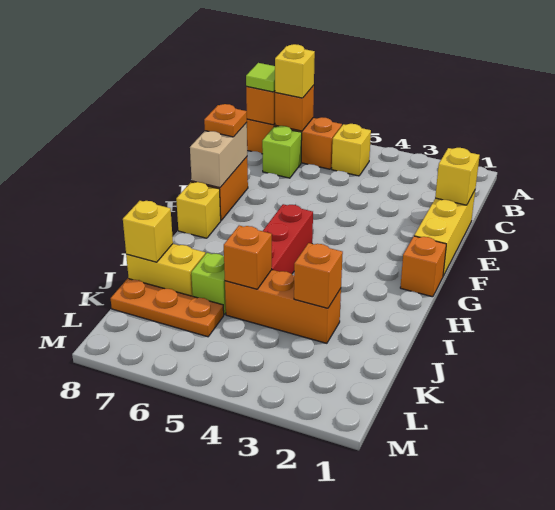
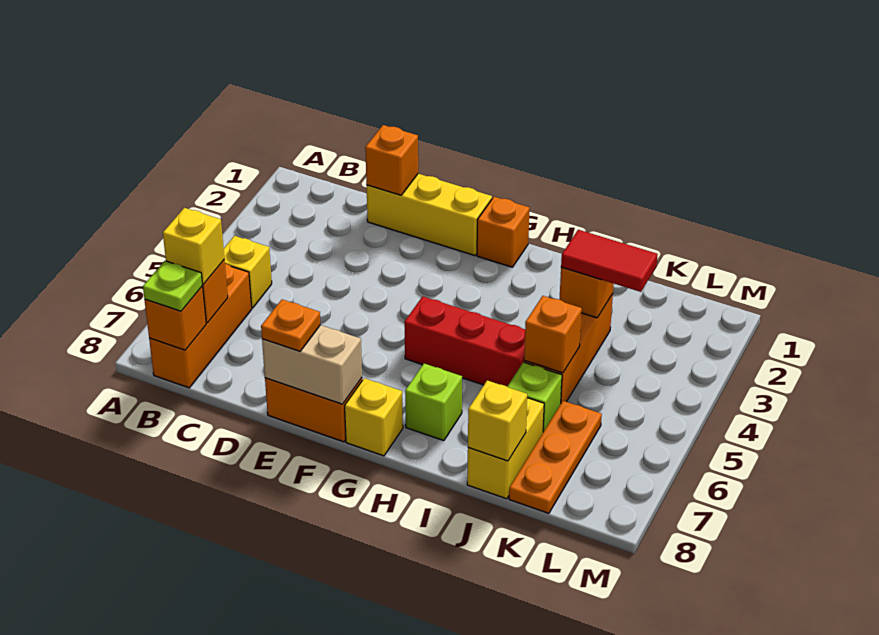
lime tile B8 level 3 -> lime plate B8 level 3
lime brick C7 level 1 -> lime brick H7 level 1
yellow brick D1 level 2 -> orange brick D1 level 2
none -> red tile J3:K3 level 3

